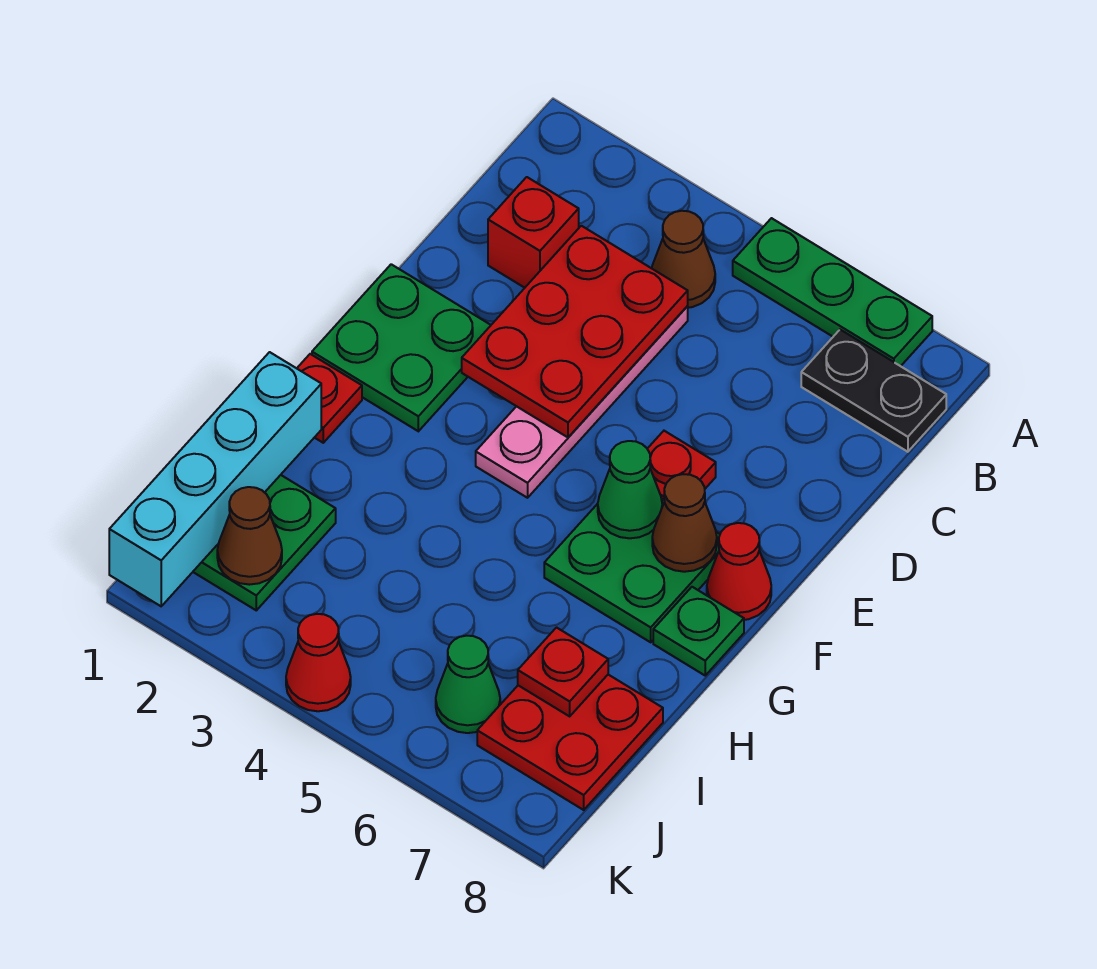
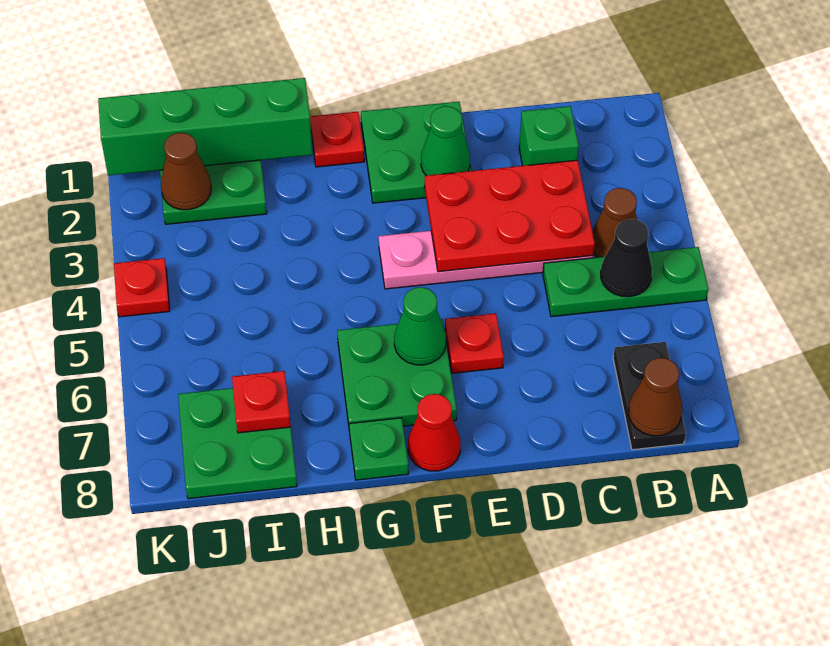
green plate A5:A7 level 1 -> green plate A5:C5 level 1
none -> black cone B5 level 2
red brick C2 level 1 -> green brick C2 level 1
brown cone F7 level 2 -> brown cone B8 level 2
cyan brick H1:K1 level 2 -> green brick H1:K1 level 2
red plate I7:J8 level 1 -> green plate I7:J8 level 1
green cone J6 level 1 -> green cone E2 level 2
red cone K4 level 1 -> red plate K4 level 1

